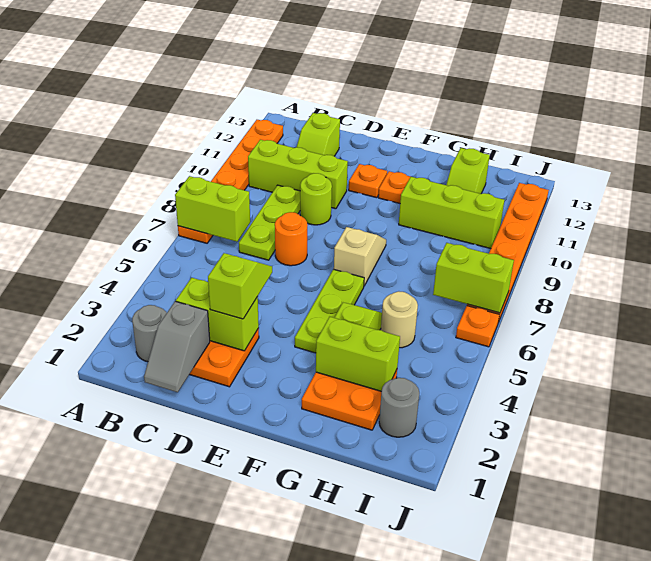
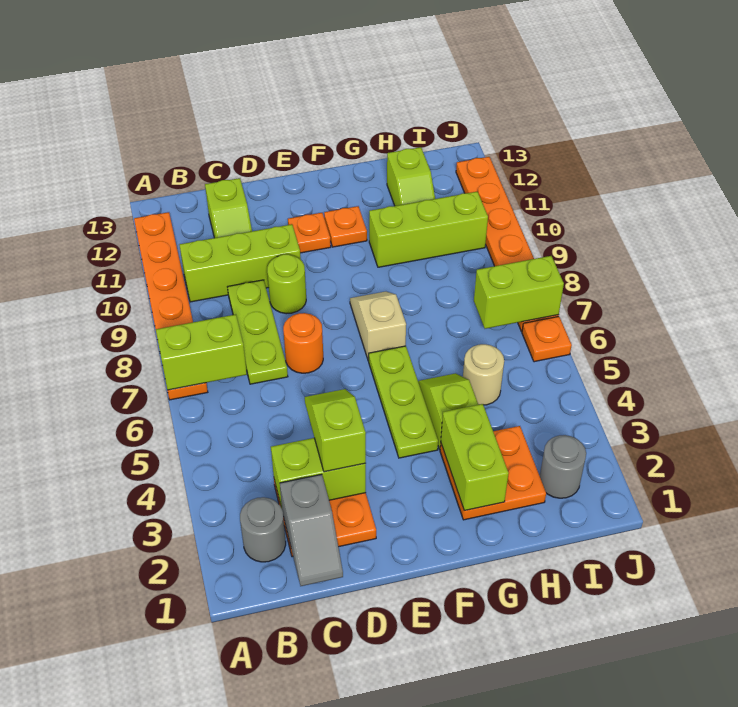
lime brick G3:H3 level 2 -> lime brick G2:G3 level 2

